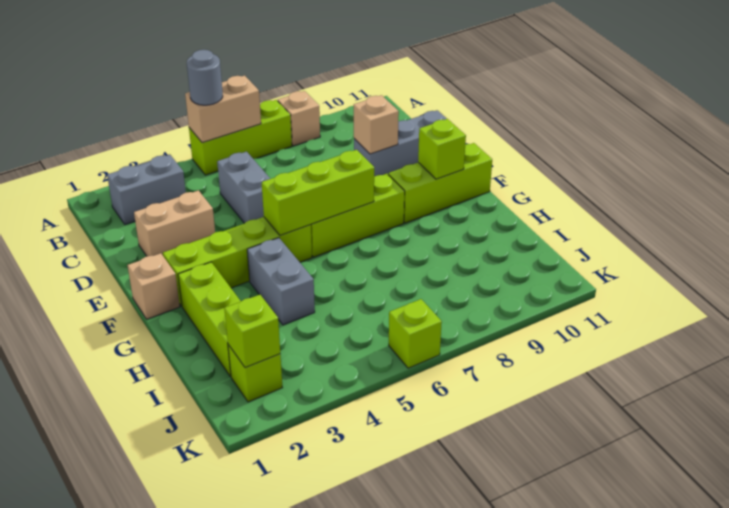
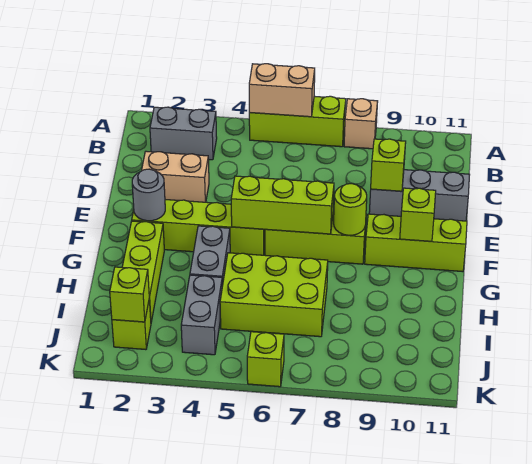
grey round brick A5 level 3 -> grey round brick F2 level 2
grey brick C5:D5 level 1 -> grey brick I4:J4 level 1
tan brick D9 level 2 -> lime brick D9 level 2
tan brick F1 level 1 -> none
none -> lime round brick F8 level 2
none -> lime brick H5:I7 level 1

